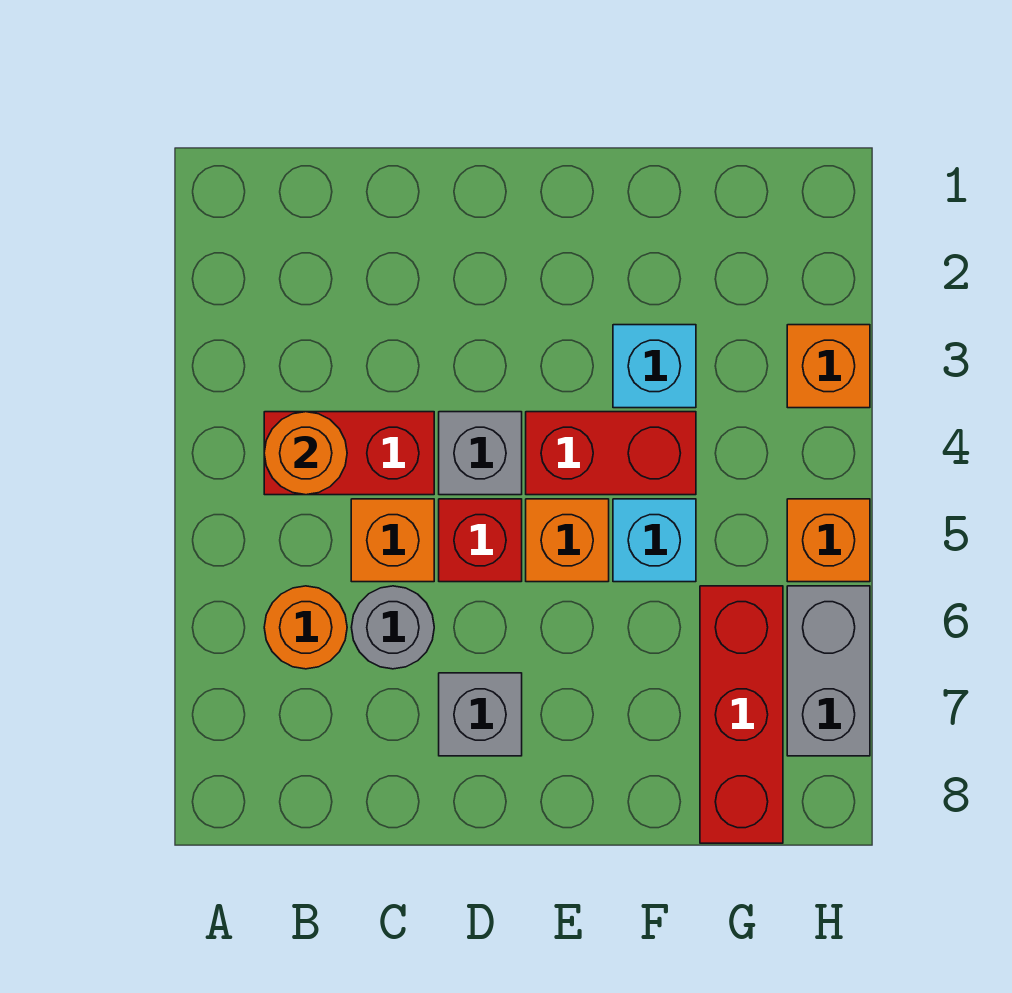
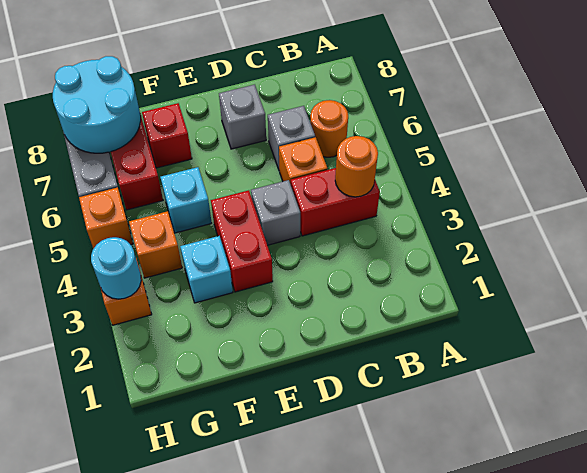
grey round brick C6 level 1 -> grey brick C6 level 1
red brick D5 level 1 -> red brick F7 level 1
red brick E4:F4 level 1 -> red brick E3:E4 level 1
orange brick E5 level 1 -> orange brick G4 level 1
none -> cyan round brick G7:H8 level 2
none -> cyan round brick H3 level 2

